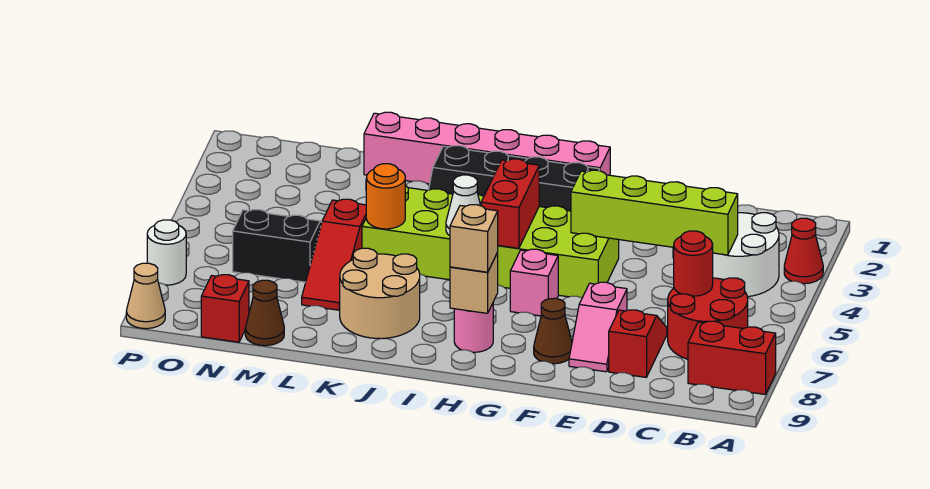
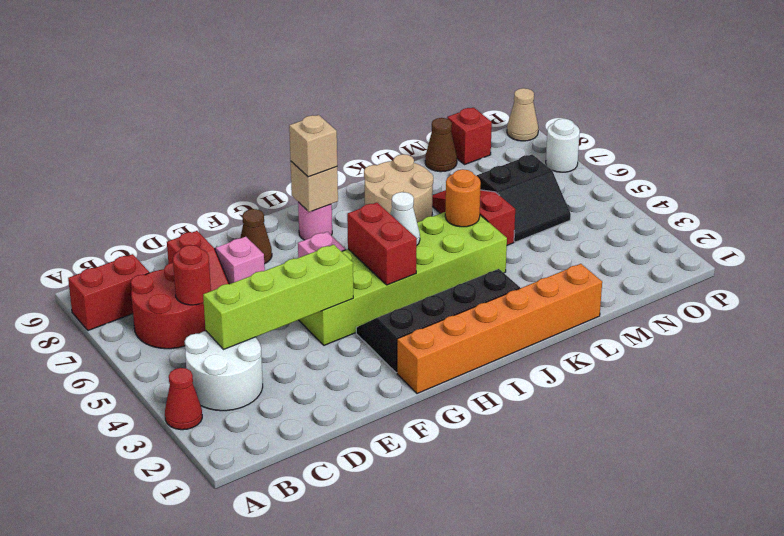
pink brick G1:L1 level 1 -> orange brick G1:L1 level 1

